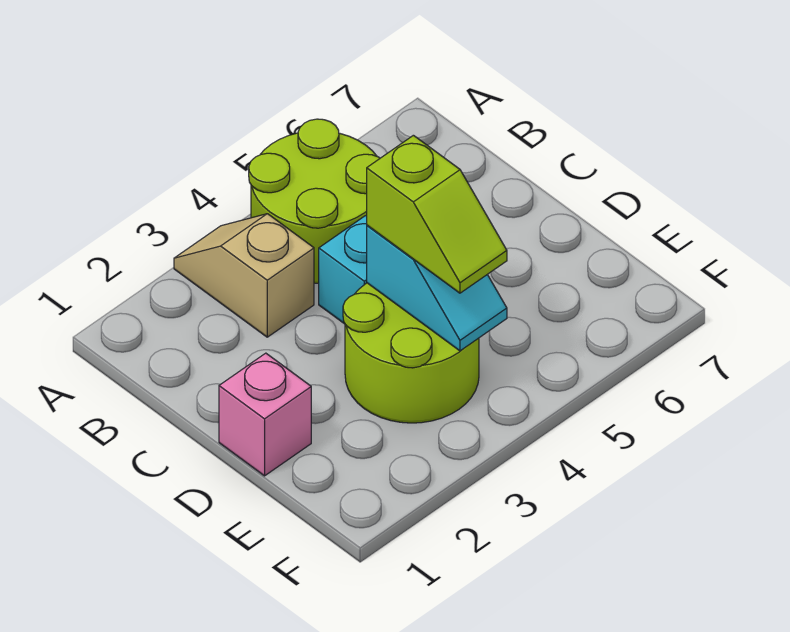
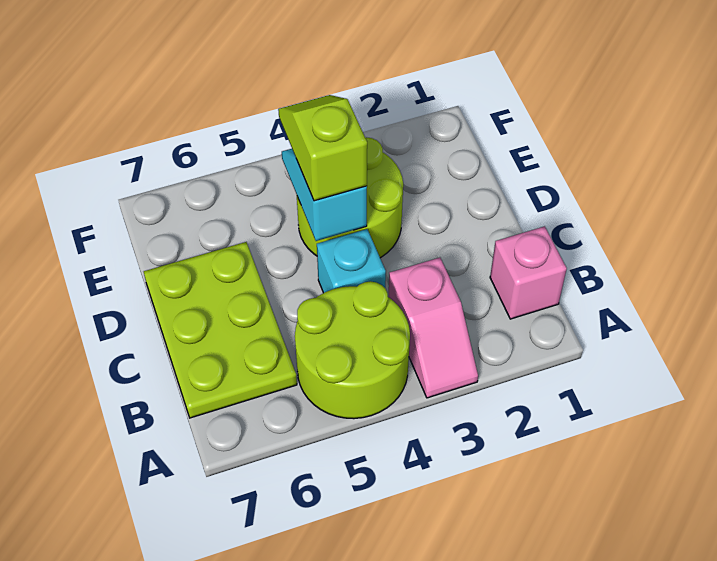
tan slope A3:B3 level 1 top B -> pink slope A3:B3 level 1 top B
none -> lime plate B6:D7 level 1
pink brick D1 level 1 -> pink brick B1 level 1

